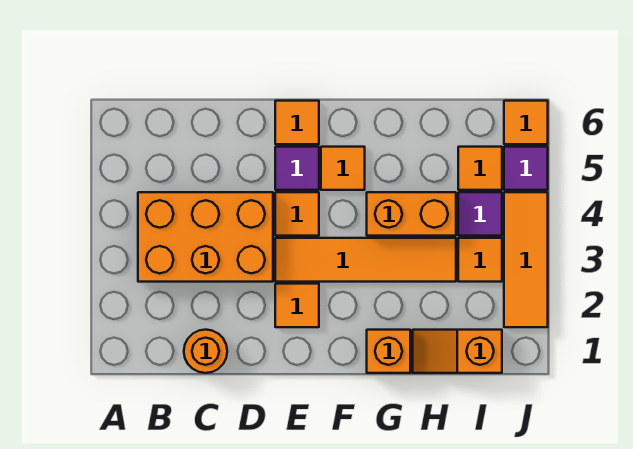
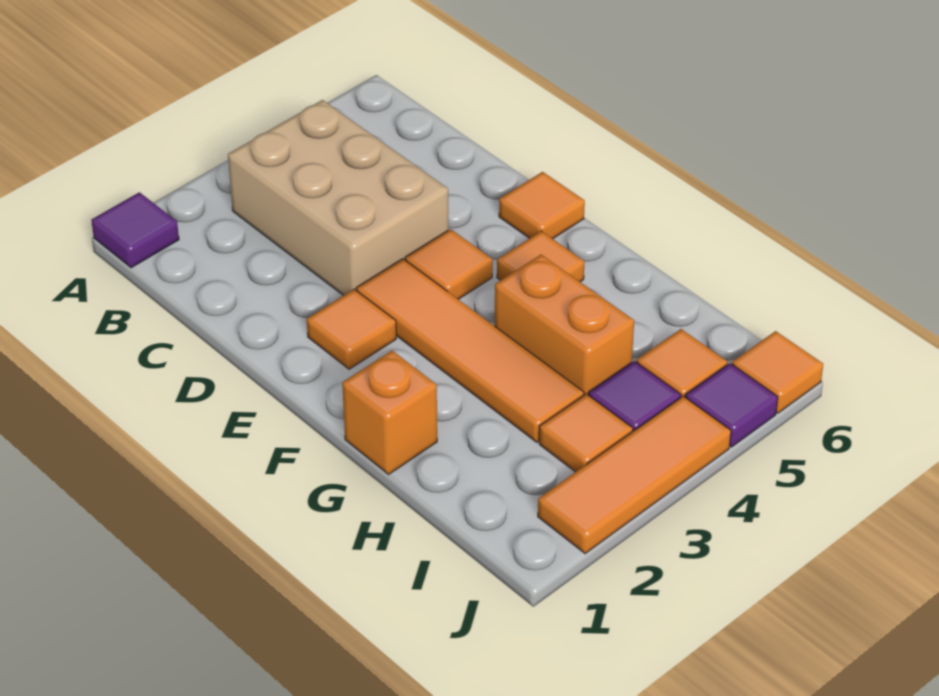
orange brick B3:D4 level 1 -> tan brick B3:D4 level 1
orange round brick C1 level 1 -> none
purple tile E5 level 1 -> purple tile A1 level 1
orange slope H1:I1 level 1 top I -> none

